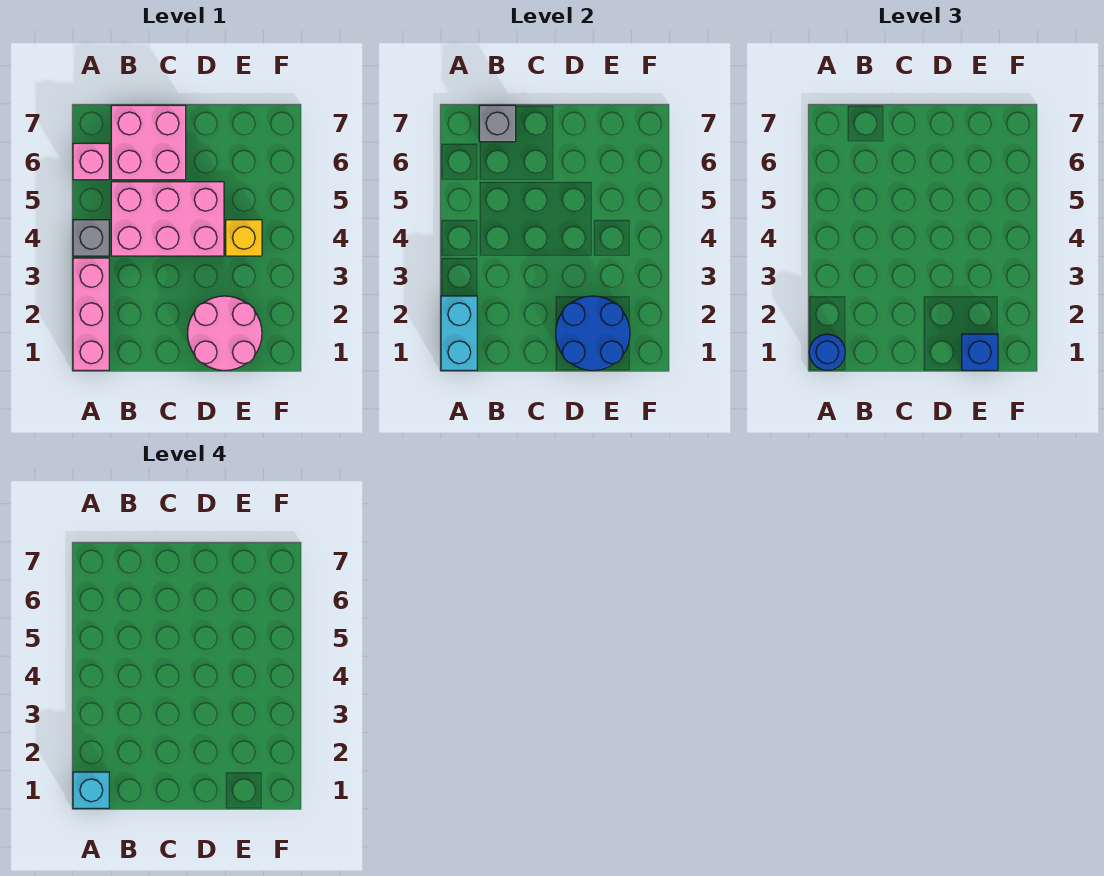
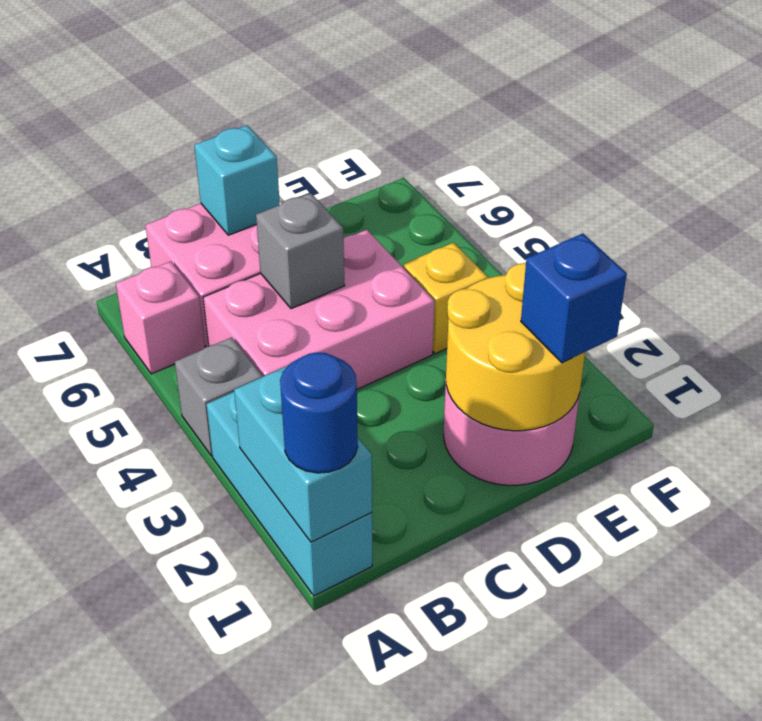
pink brick A1:A3 level 1 -> cyan brick A1:A3 level 1
cyan brick A1 level 4 -> cyan brick C7 level 2
grey brick B7 level 2 -> grey brick C5 level 2
blue round brick D1:E2 level 2 -> yellow round brick D1:E2 level 2

